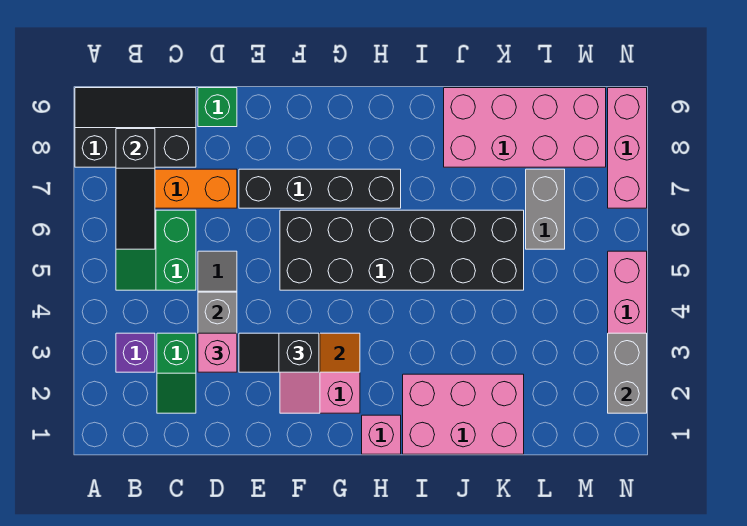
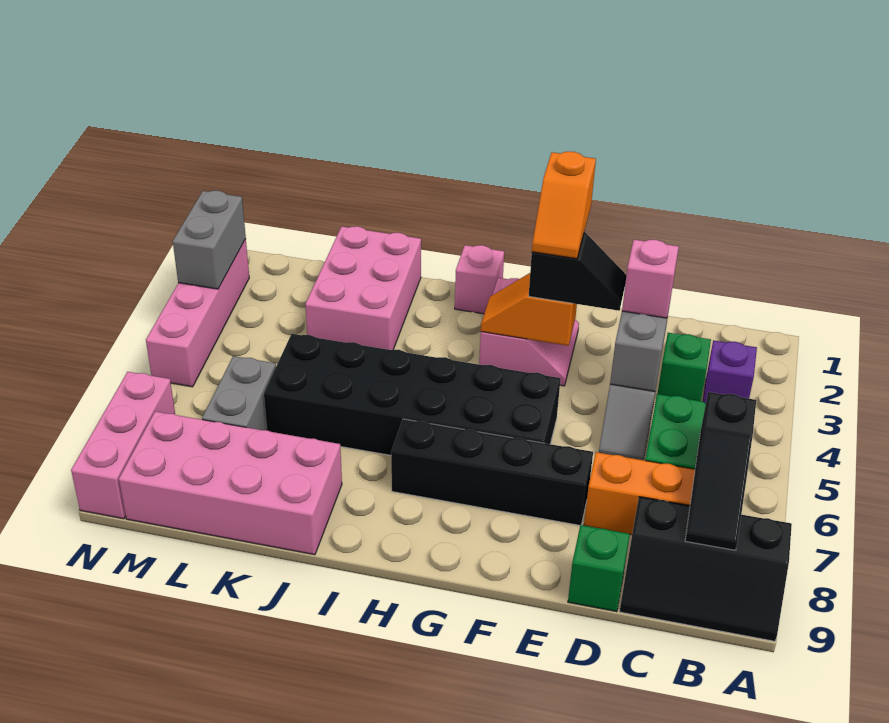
black slope B6:B8 level 2 top 8 -> black slope B6:B8 level 2 top 6
none -> orange slope F2:F3 level 4 top 2
pink brick I1:K2 level 1 -> pink brick J1:K3 level 1

